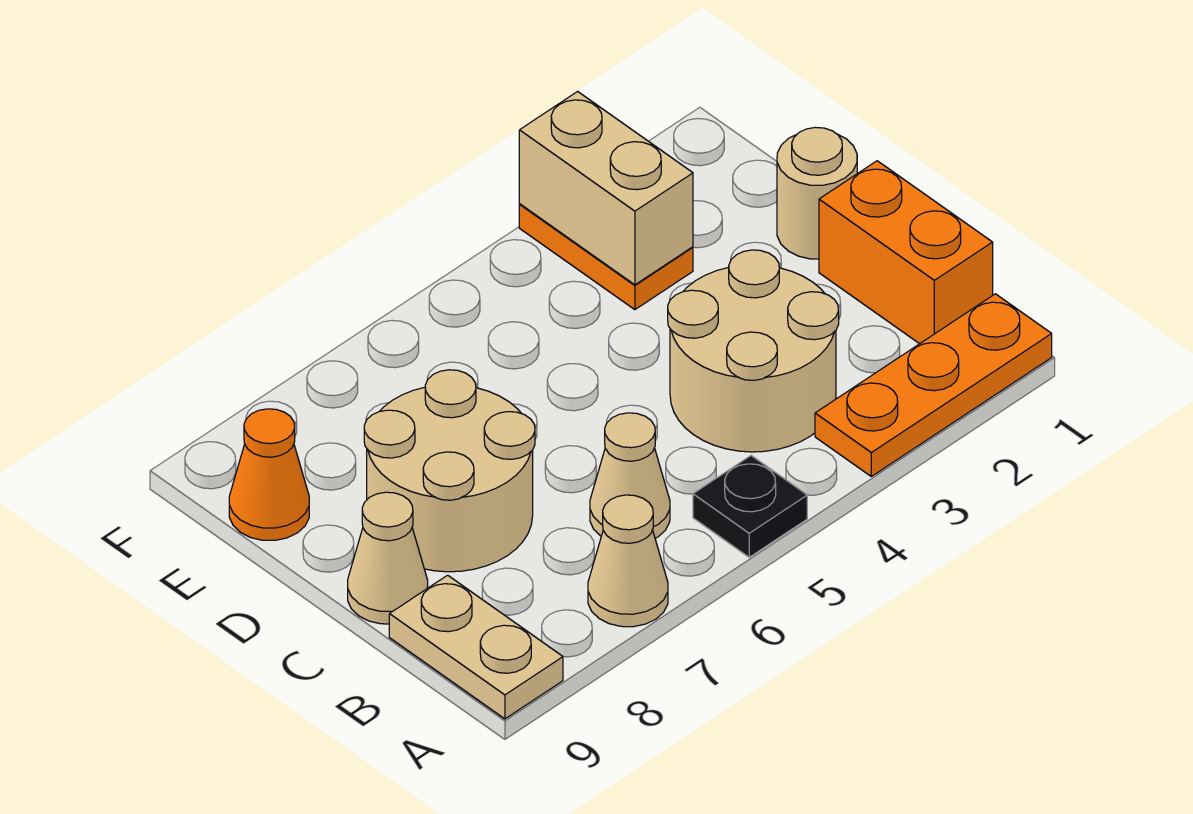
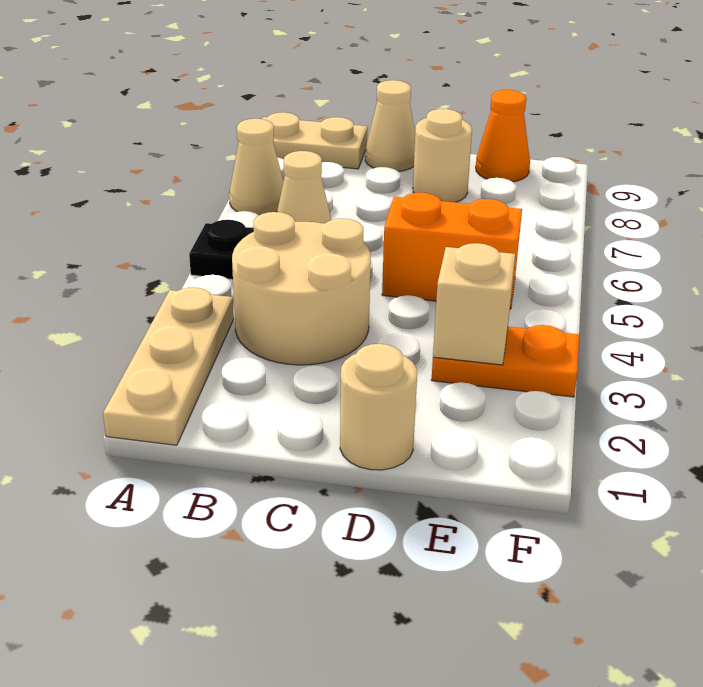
orange plate A1:A3 level 1 -> tan plate A1:A3 level 1
orange brick B1:C1 level 1 -> orange brick D5:E5 level 1
tan round brick C7:D8 level 1 -> tan round brick D8 level 1
tan brick E3:F3 level 2 -> tan brick E3 level 2

